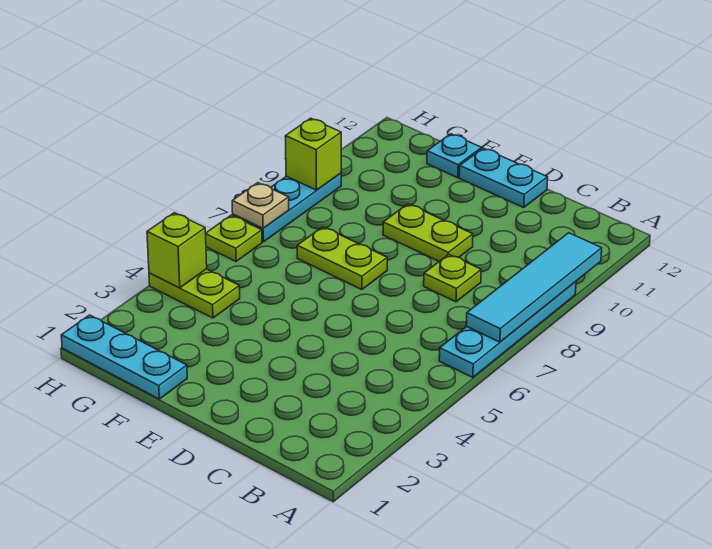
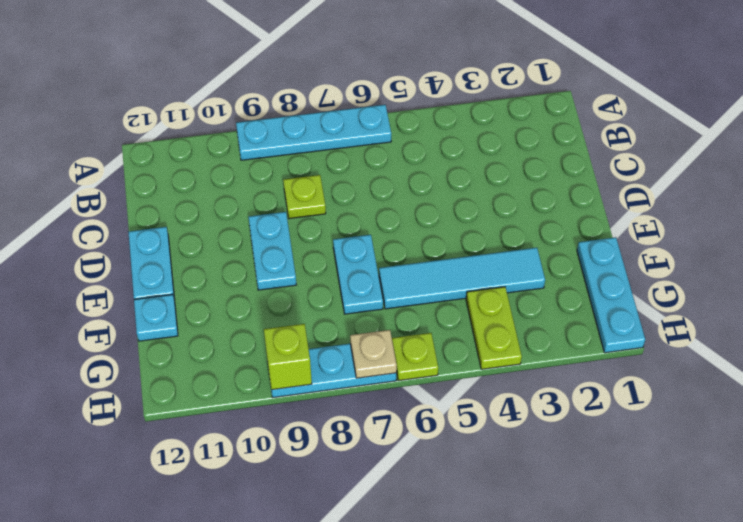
cyan tile A7:A10 level 2 -> cyan tile F3:F6 level 1
lime plate D9:E9 level 1 -> cyan plate D9:E9 level 1
lime plate E7:F7 level 1 -> cyan plate E7:F7 level 1
lime brick H4 level 2 -> none

